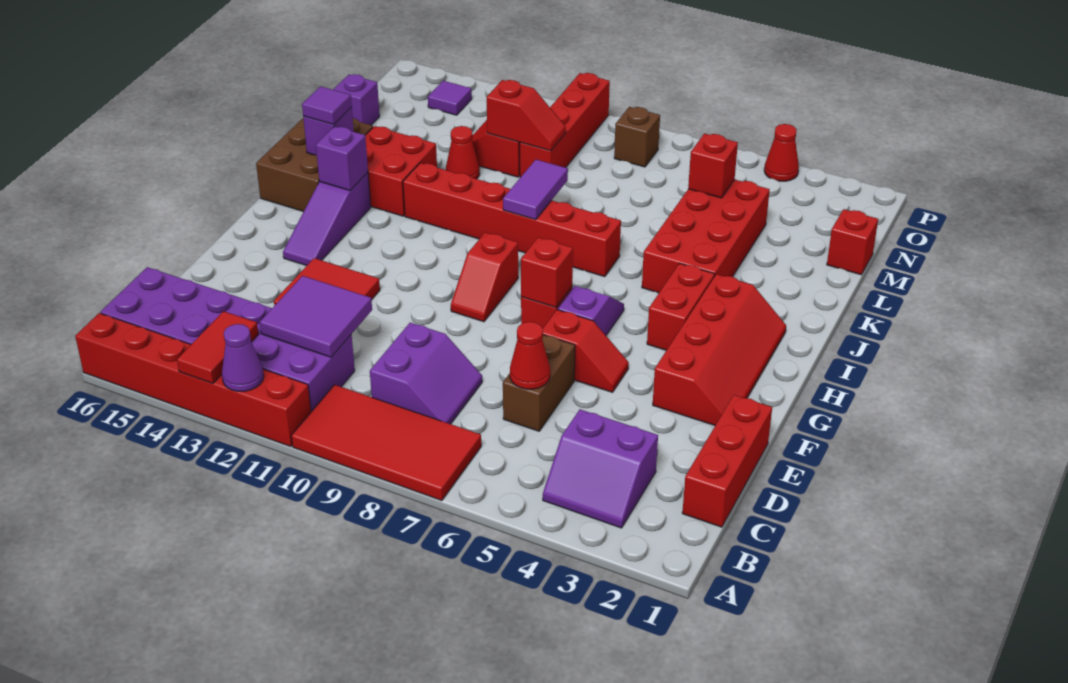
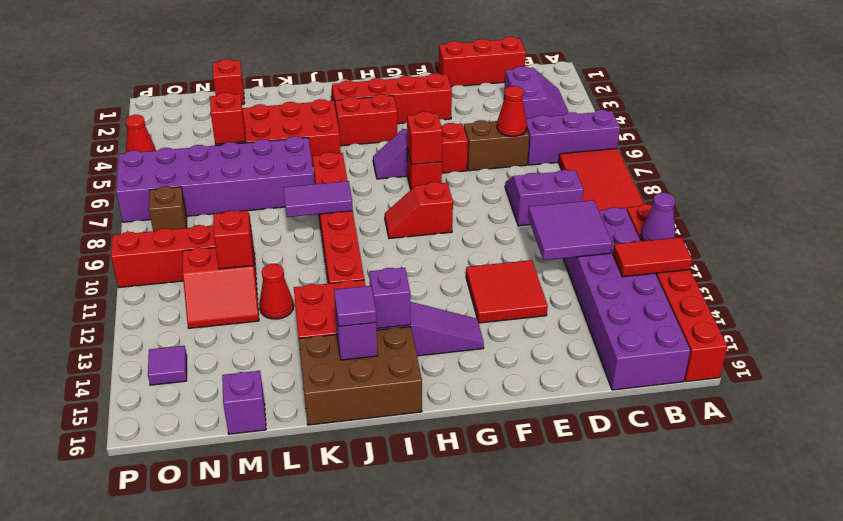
none -> purple brick A6:C6 level 1
red slope G9:H9 level 1 top H -> red slope G9:H9 level 1 top G
none -> purple brick K6:P7 level 1

